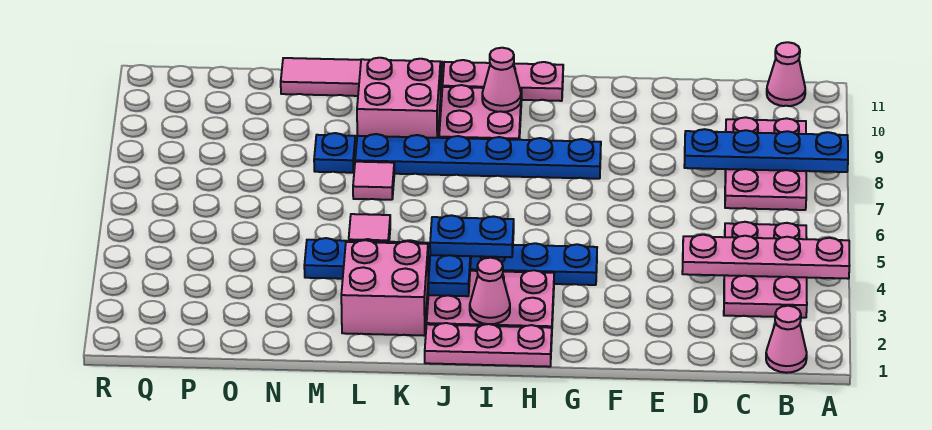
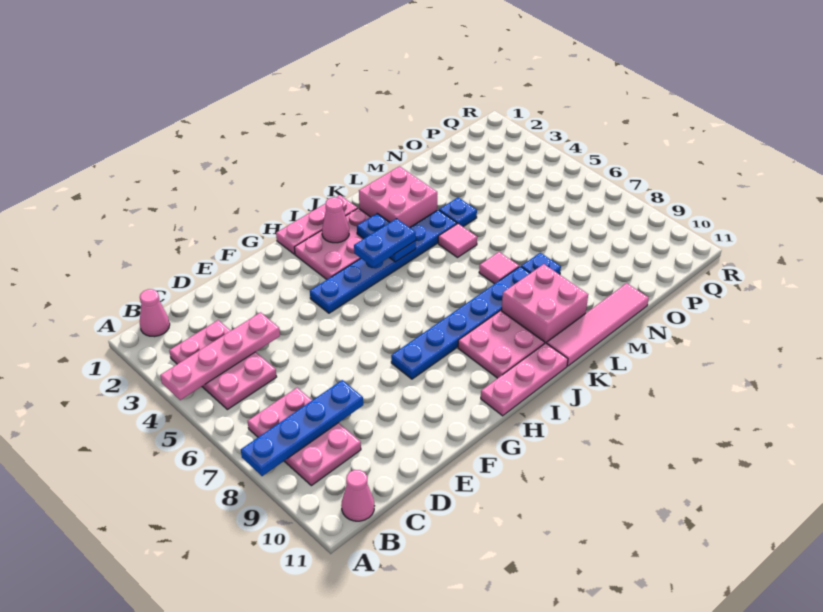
pink cone I10 level 2 -> none

